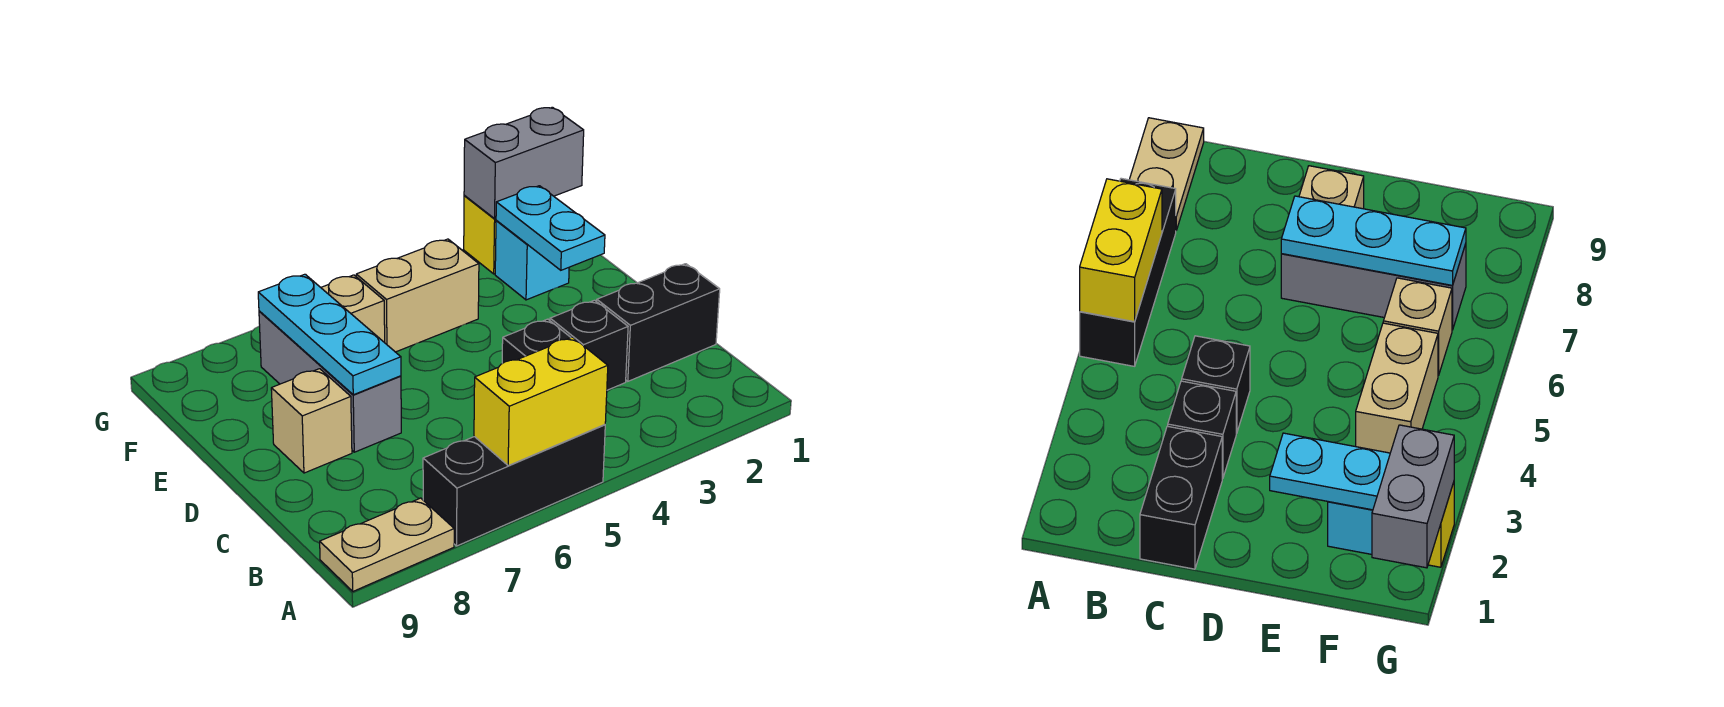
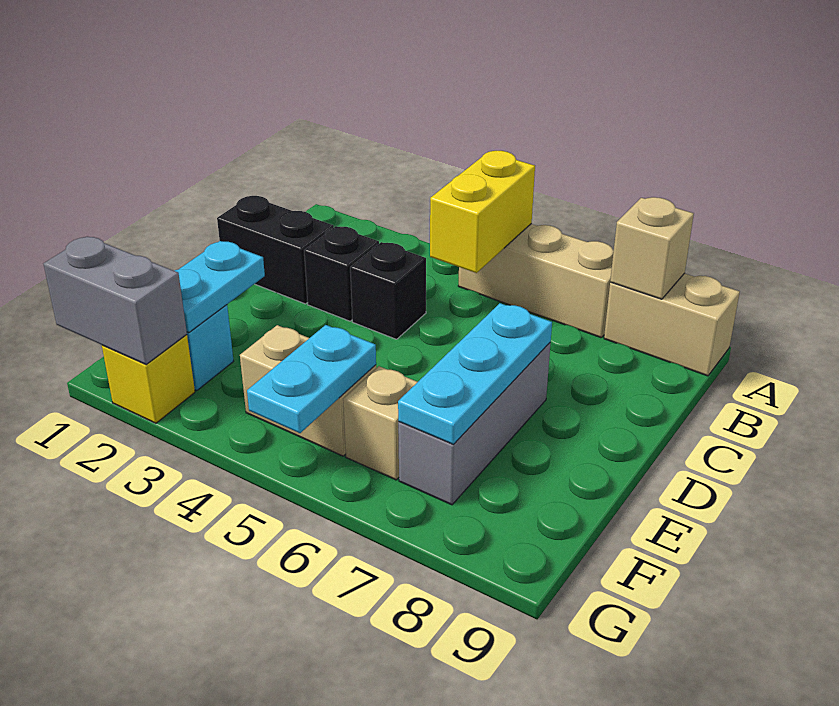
black brick A5:A7 level 1 -> tan brick A5:A7 level 1
yellow brick A5:A6 level 2 -> yellow brick A5:B5 level 2
tan plate A8:A9 level 1 -> tan brick A8:A9 level 1
tan brick D8 level 1 -> tan brick A8 level 2
none -> cyan plate F5:G5 level 2

